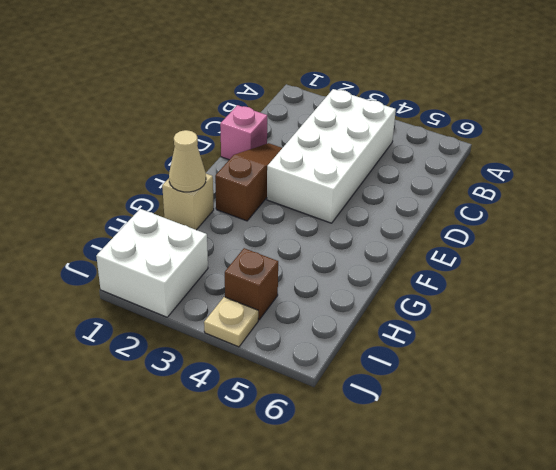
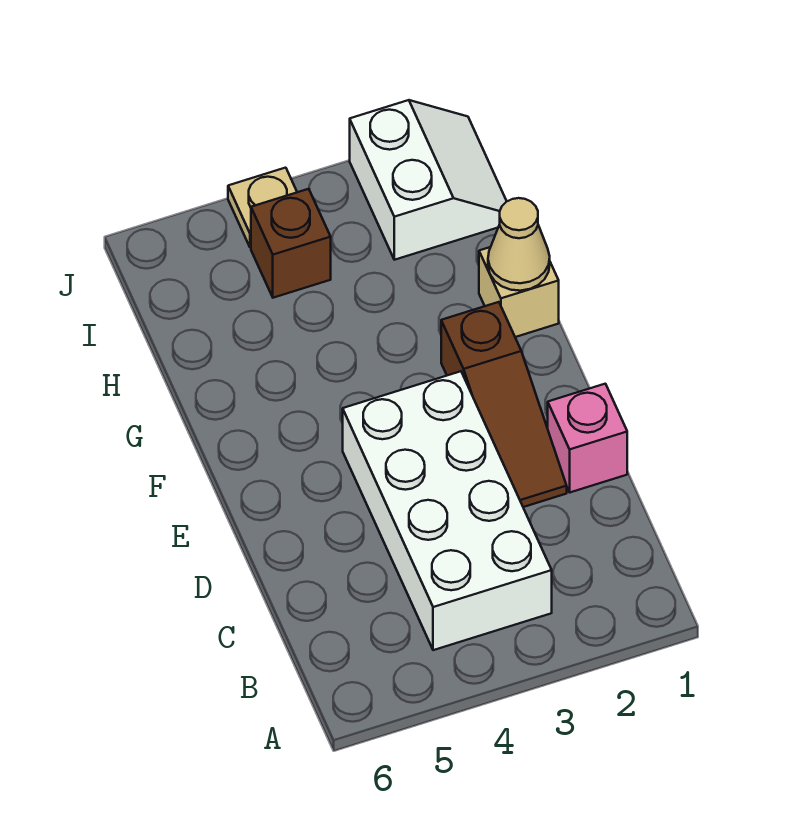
white brick I1:J2 level 1 -> white slope I1:J2 level 1 top 2

